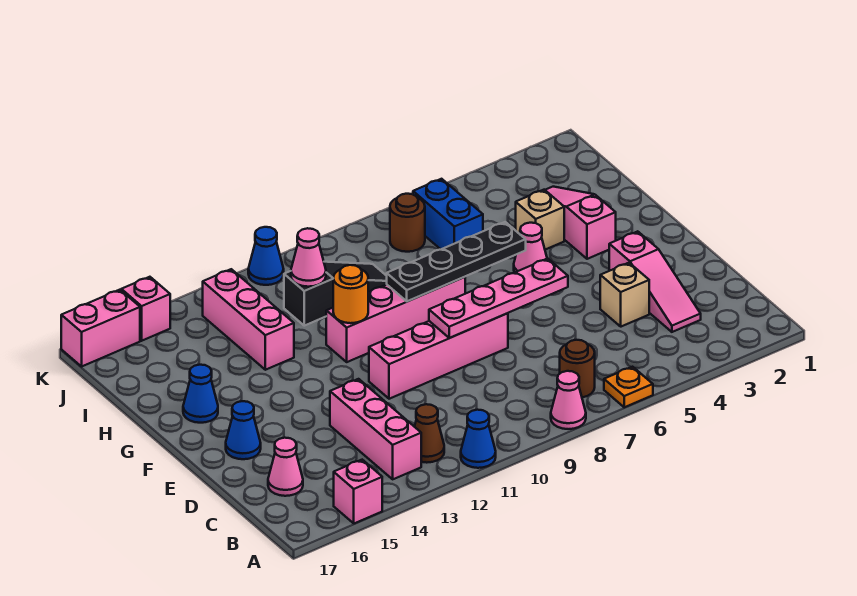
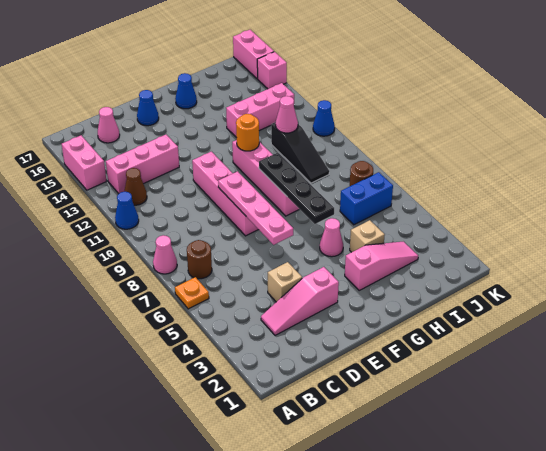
pink brick A15 level 1 -> pink brick A14:A15 level 1

